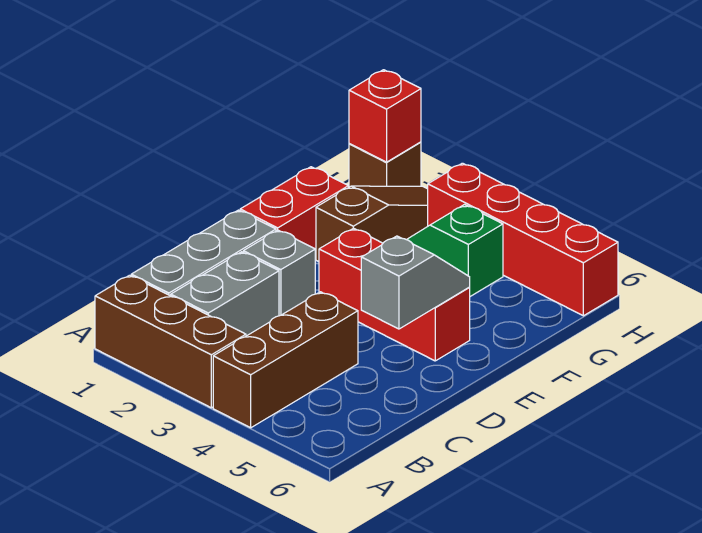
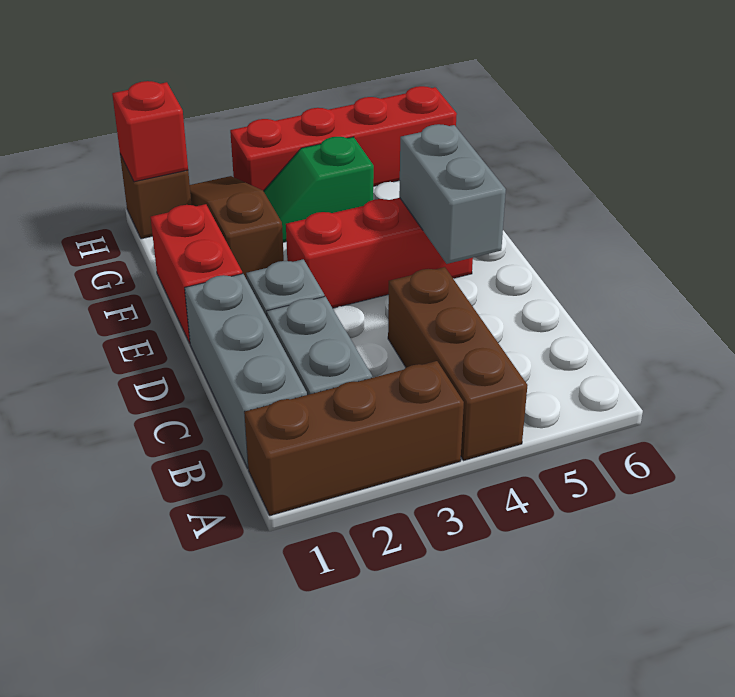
grey slope D5:E5 level 2 top D -> grey brick D5:E5 level 2

